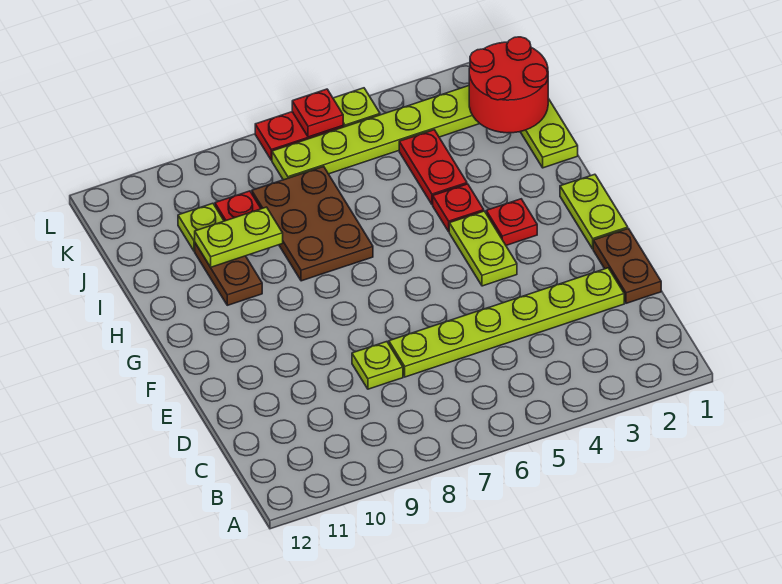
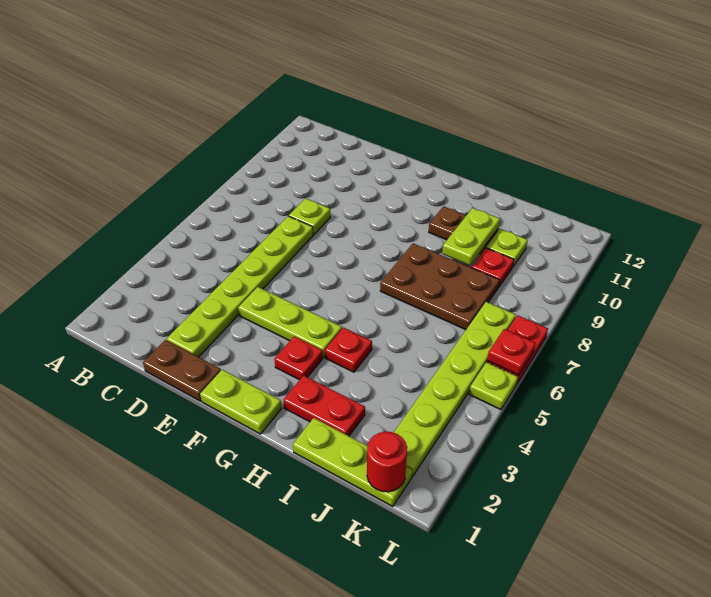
lime plate F4:G4 level 1 -> lime plate E4:G4 level 1
red plate I4:J4 level 1 -> red plate H2:I2 level 1
red round brick J1:K2 level 2 -> red round brick K1 level 2

